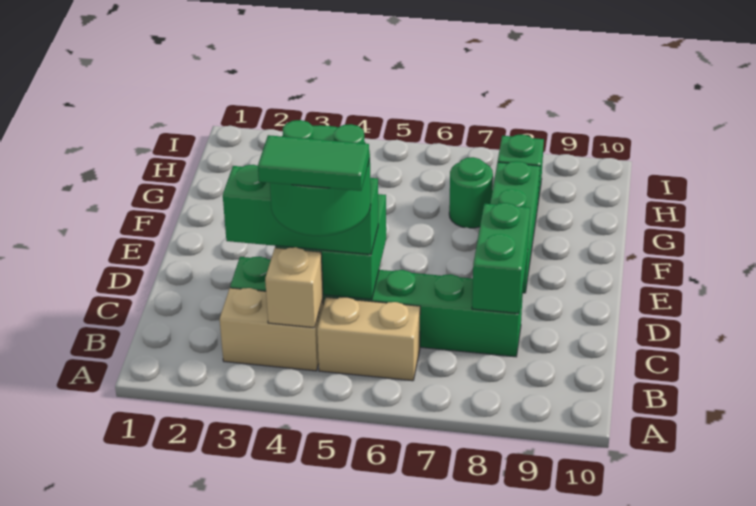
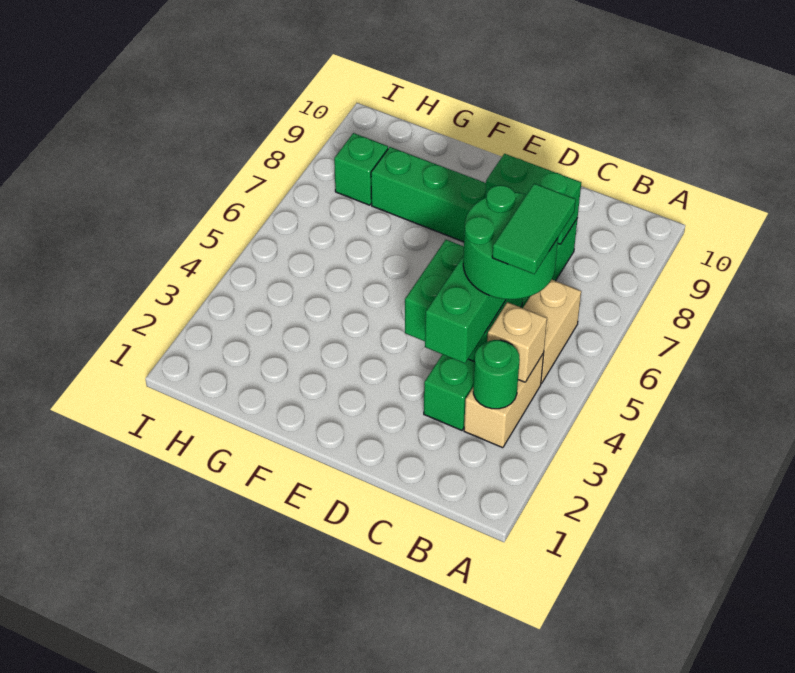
green round brick G7 level 1 -> green round brick B3 level 2

